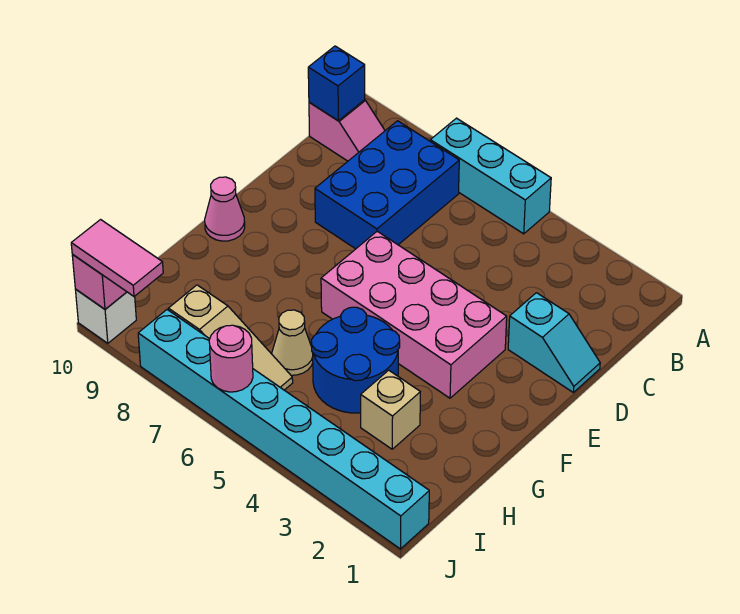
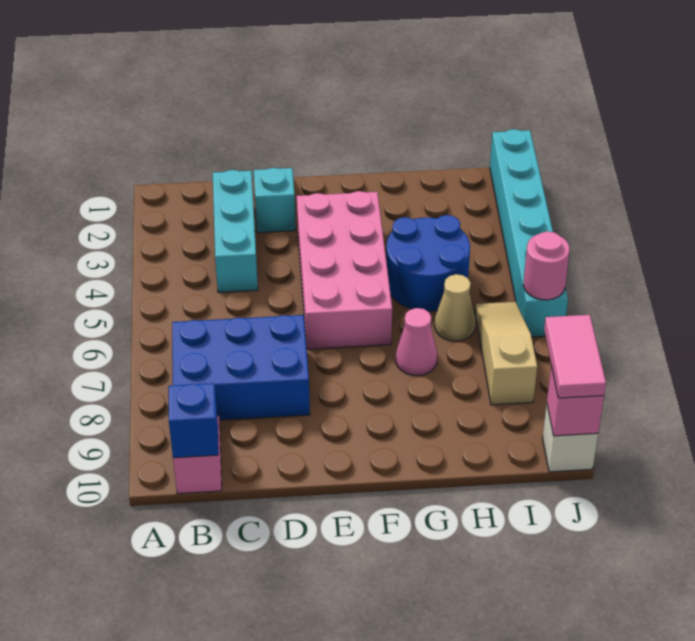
cyan brick A5:A7 level 1 -> cyan brick C2:C4 level 1
pink cone F10 level 1 -> pink cone G7 level 1
tan brick H3 level 1 -> none
cyan brick J1:J8 level 1 -> cyan brick J1:J6 level 1

